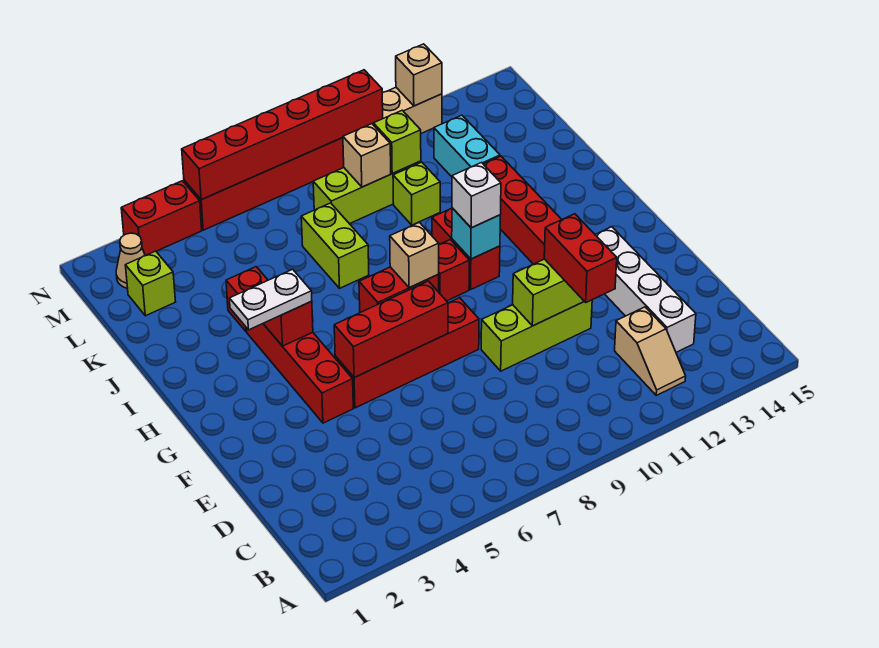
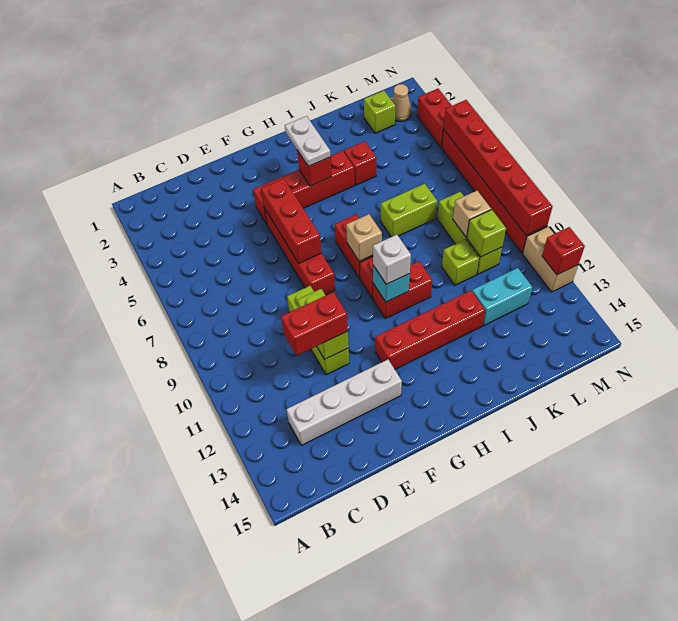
tan slope B12:C12 level 1 top C -> none
tan brick N12 level 2 -> red brick N12 level 2

